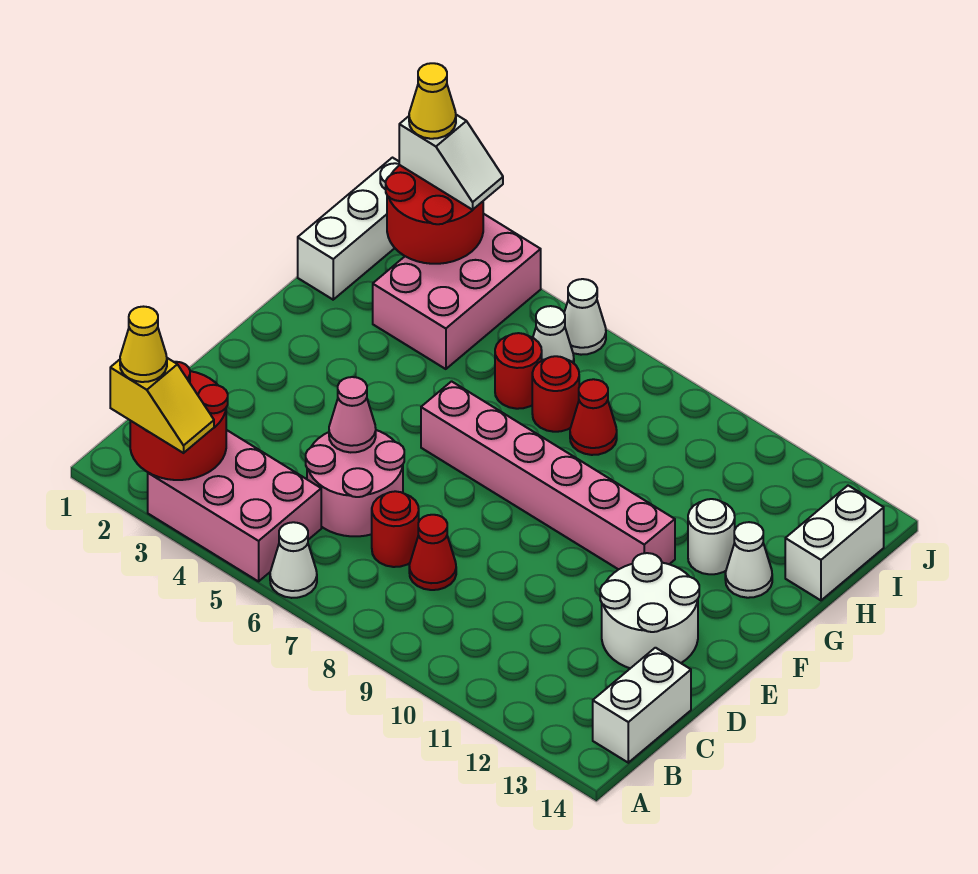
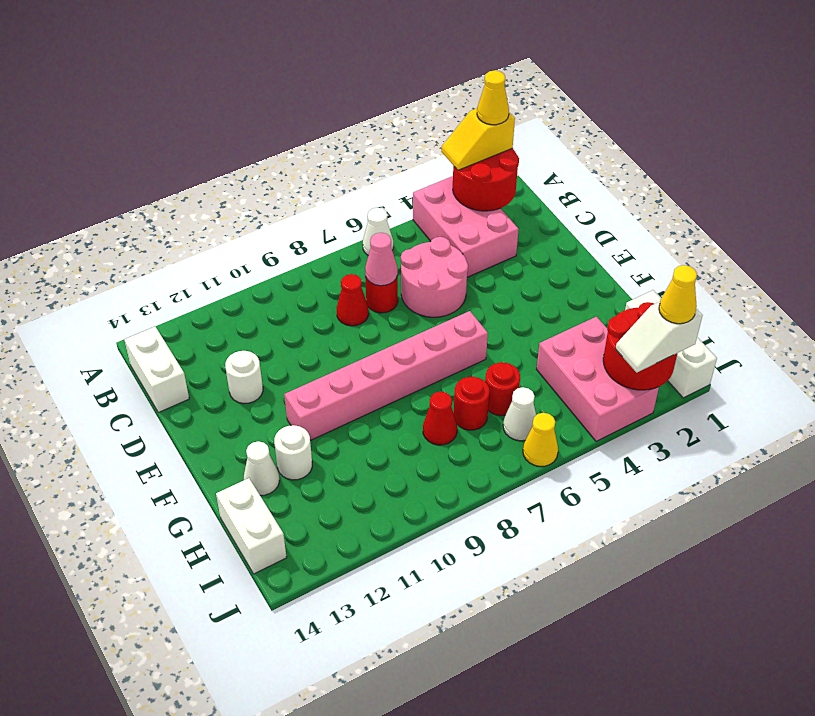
pink brick A3:B5 level 1 -> pink brick A3:C4 level 1
pink cone D5 level 2 -> pink cone C7 level 2
white round brick D12:E13 level 1 -> white round brick D12 level 1
white cone J6 level 1 -> yellow cone J6 level 1

